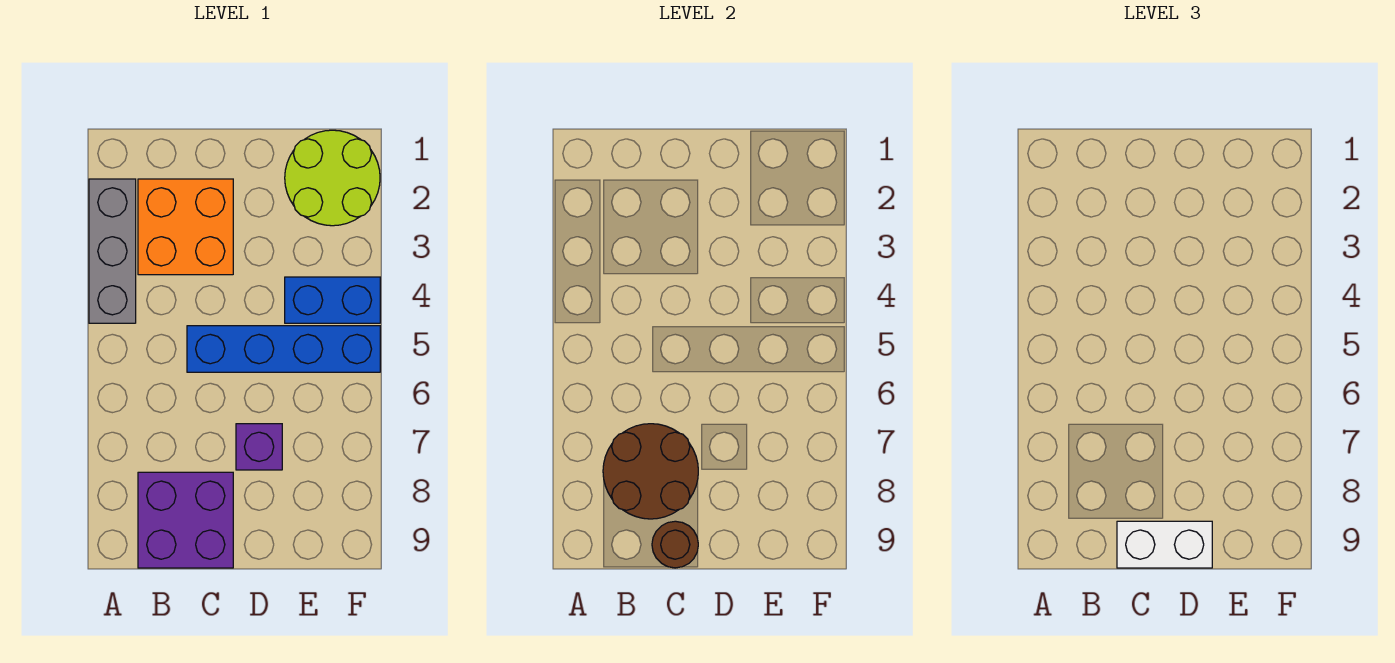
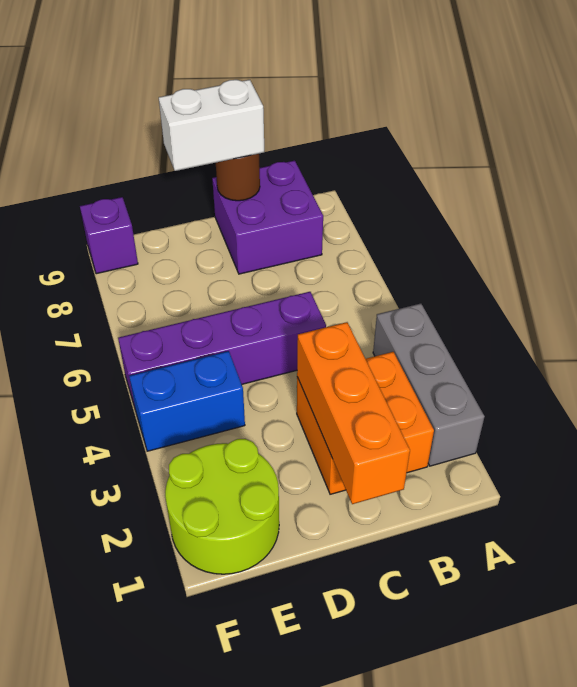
brown round brick B7:C8 level 2 -> none
none -> orange brick C1:C3 level 2
blue brick C5:F5 level 1 -> purple brick C5:F5 level 1
purple brick D7 level 1 -> purple brick F9 level 1

